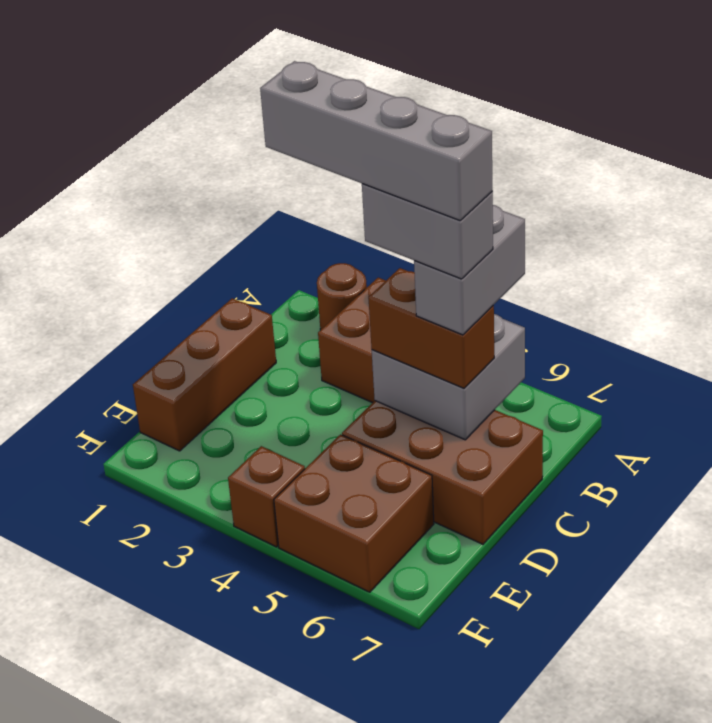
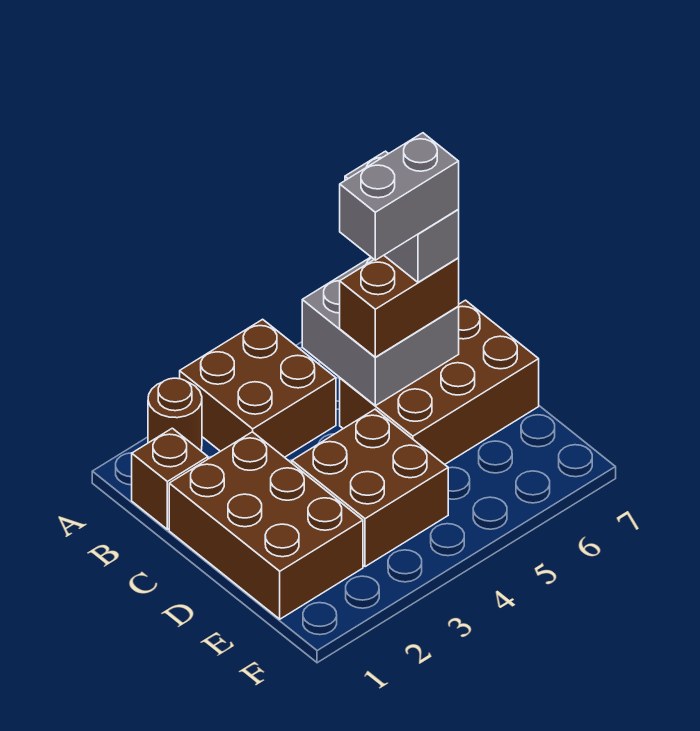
brown brick C1:E1 level 1 -> brown brick C1:E2 level 1
grey brick C3:C6 level 6 -> none
brown brick E5:F6 level 1 -> brown brick D3:E4 level 1
brown brick F4 level 1 -> brown brick B1 level 1

